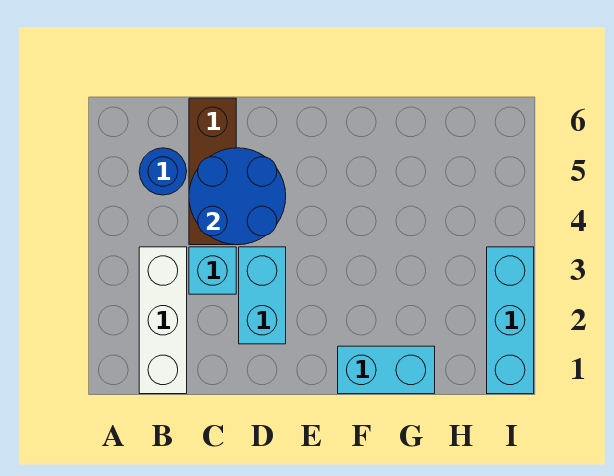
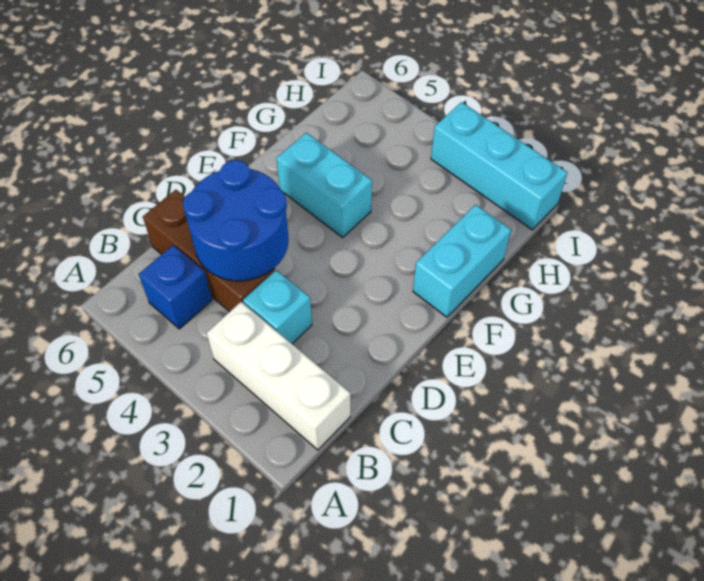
blue round brick B5 level 1 -> blue brick B5 level 1
cyan brick D2:D3 level 1 -> cyan brick F4:F5 level 1

